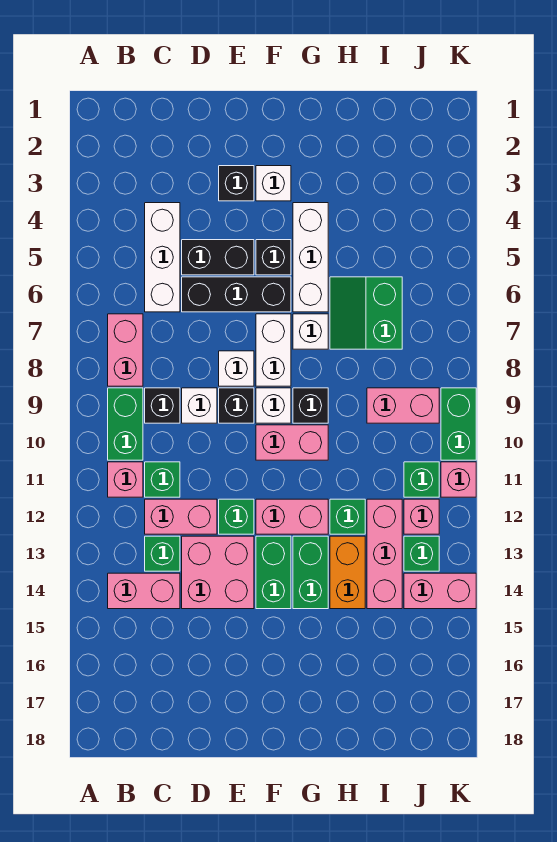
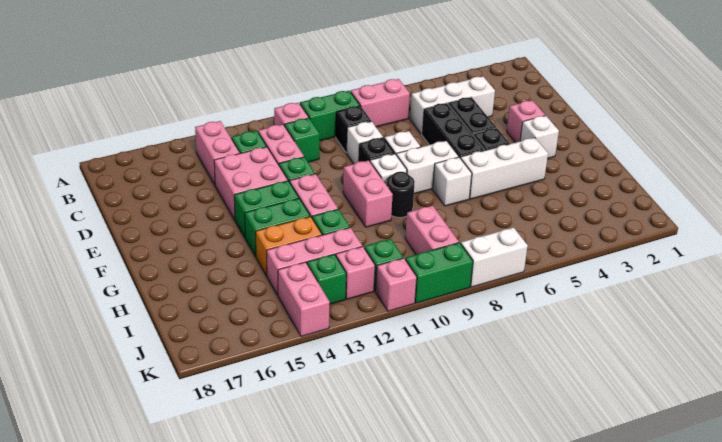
black brick E3 level 1 -> pink brick E3 level 1
black brick G9 level 1 -> black round brick G9 level 1
green slope H6:I7 level 1 top I -> none
none -> white brick K7:K8 level 1

